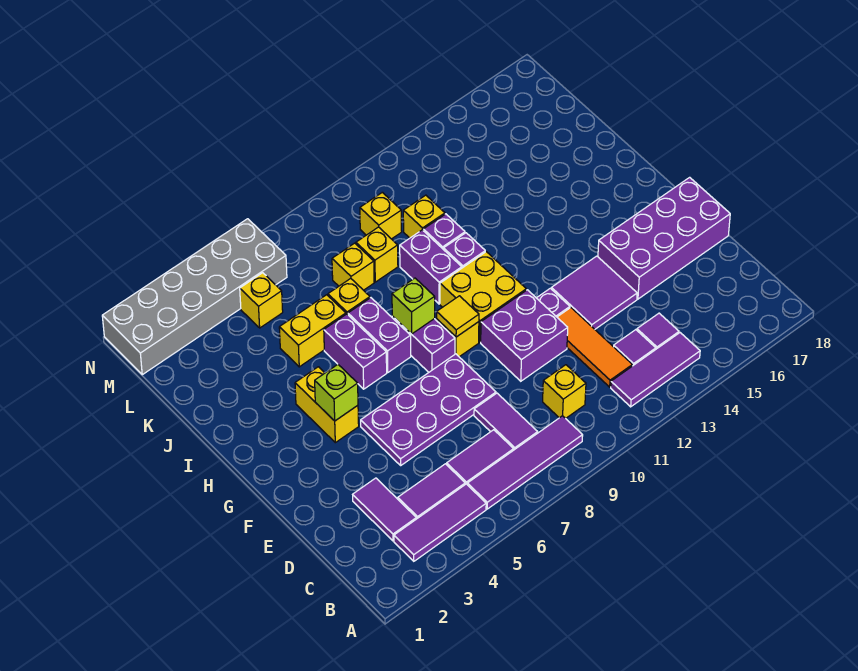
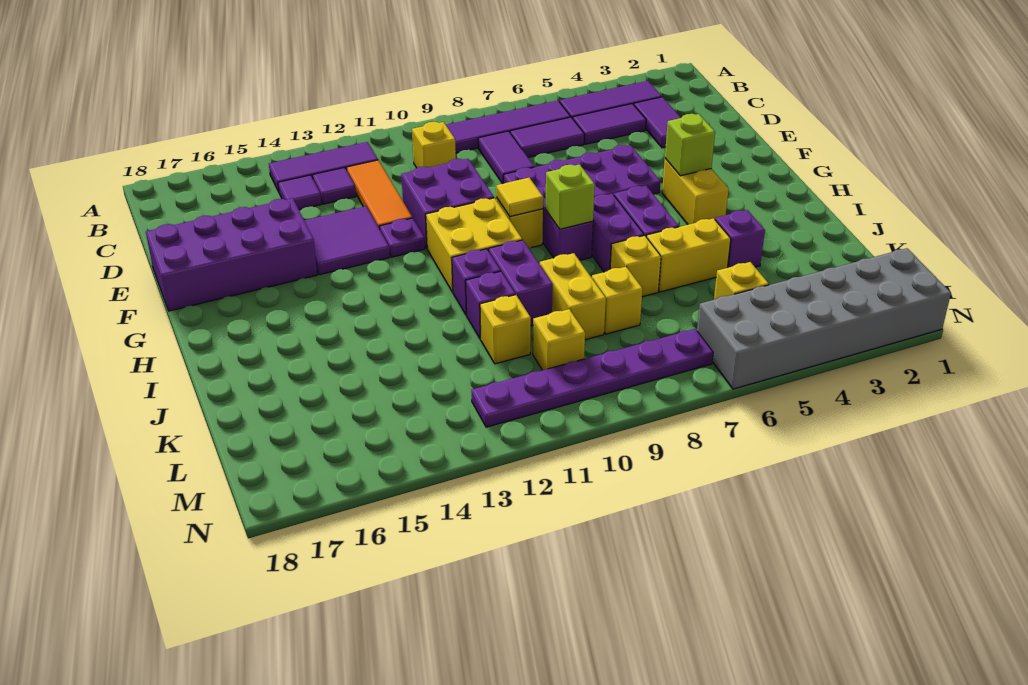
none -> purple brick J4 level 1
yellow brick K9 level 1 -> yellow brick J9:K9 level 1
none -> purple plate M7:M12 level 1

